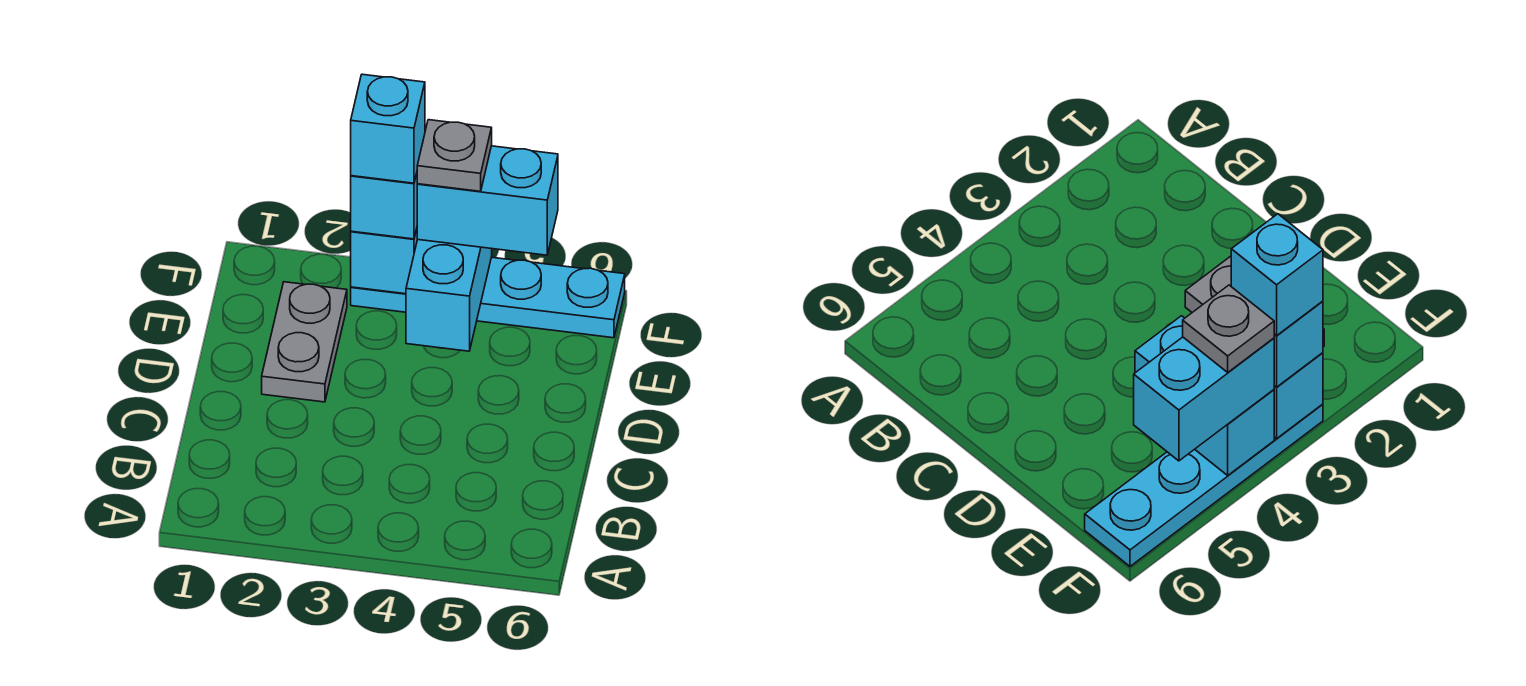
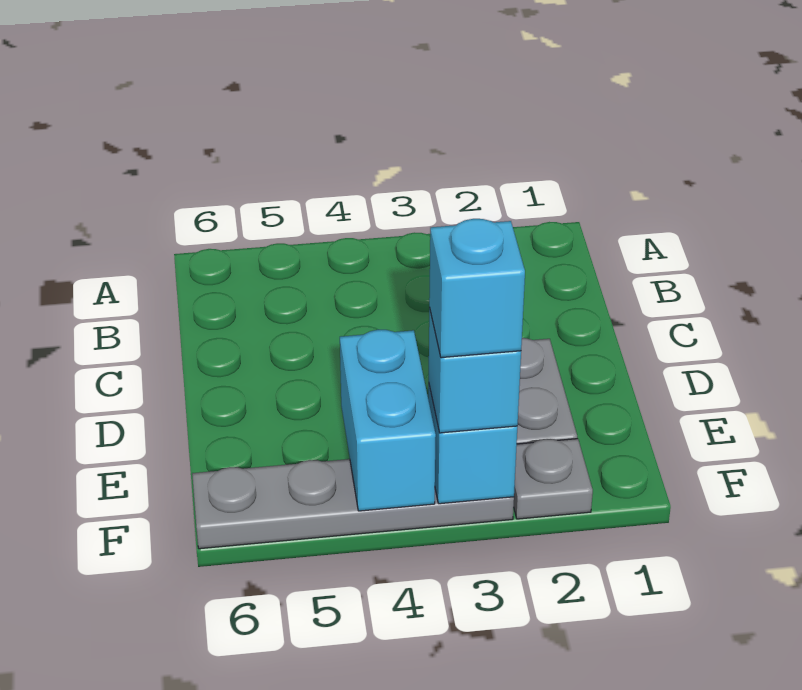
cyan plate F3:F6 level 1 -> grey plate F3:F6 level 1
cyan brick F4:F5 level 3 -> none
grey plate F4 level 4 -> grey plate F2 level 1

